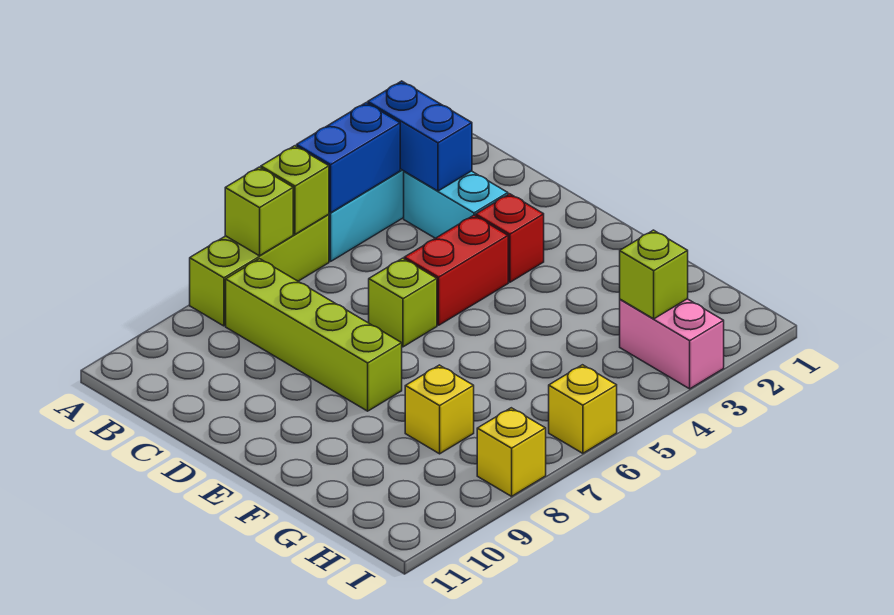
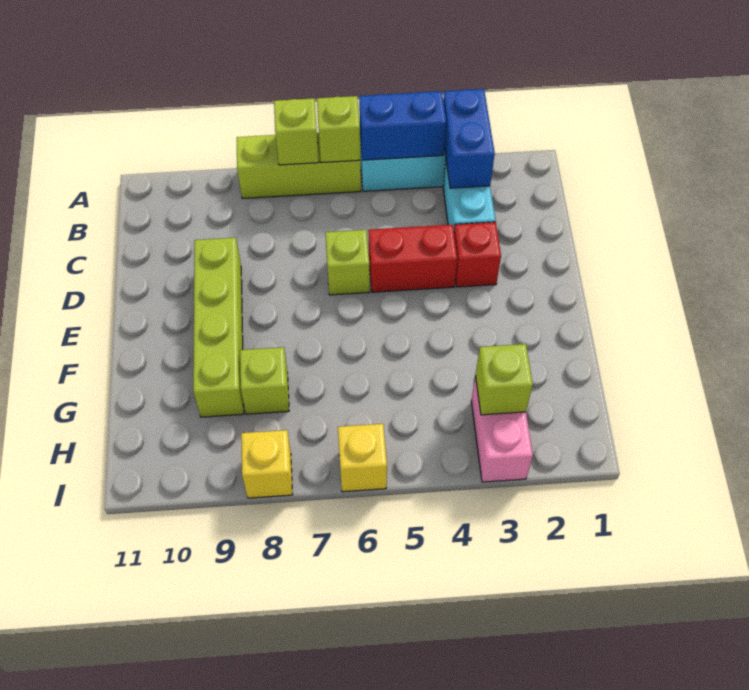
lime brick B8:E8 level 1 -> lime brick D9:G9 level 1
yellow brick G8 level 1 -> lime brick G8 level 1

